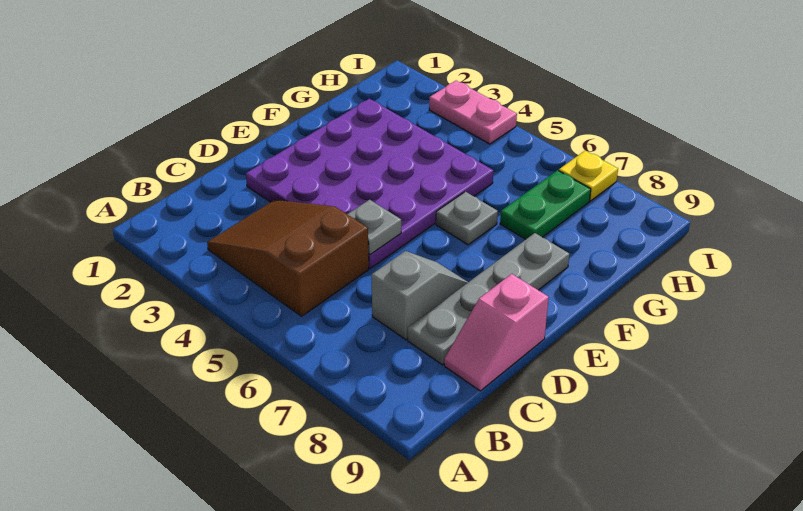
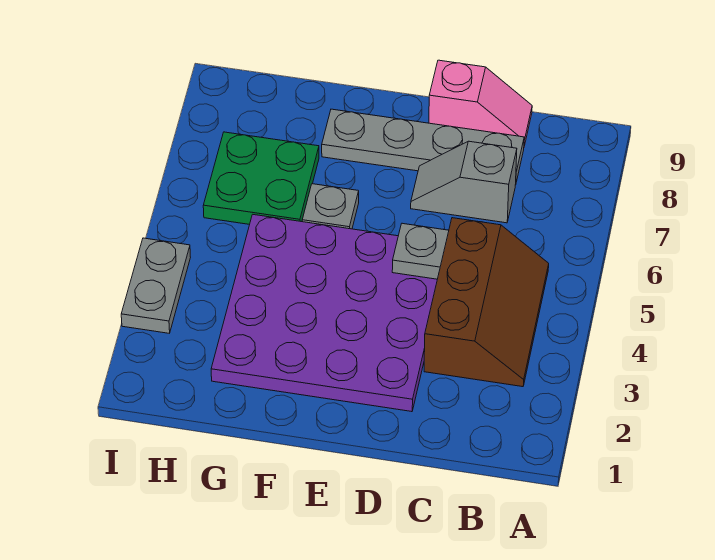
brown slope B3:C5 level 1 top 5 -> brown slope B3:C5 level 1 top C
green plate G7:H7 level 1 -> green plate G6:H7 level 1
pink plate I3:I4 level 1 -> grey plate I3:I4 level 1
yellow plate I7 level 1 -> none

